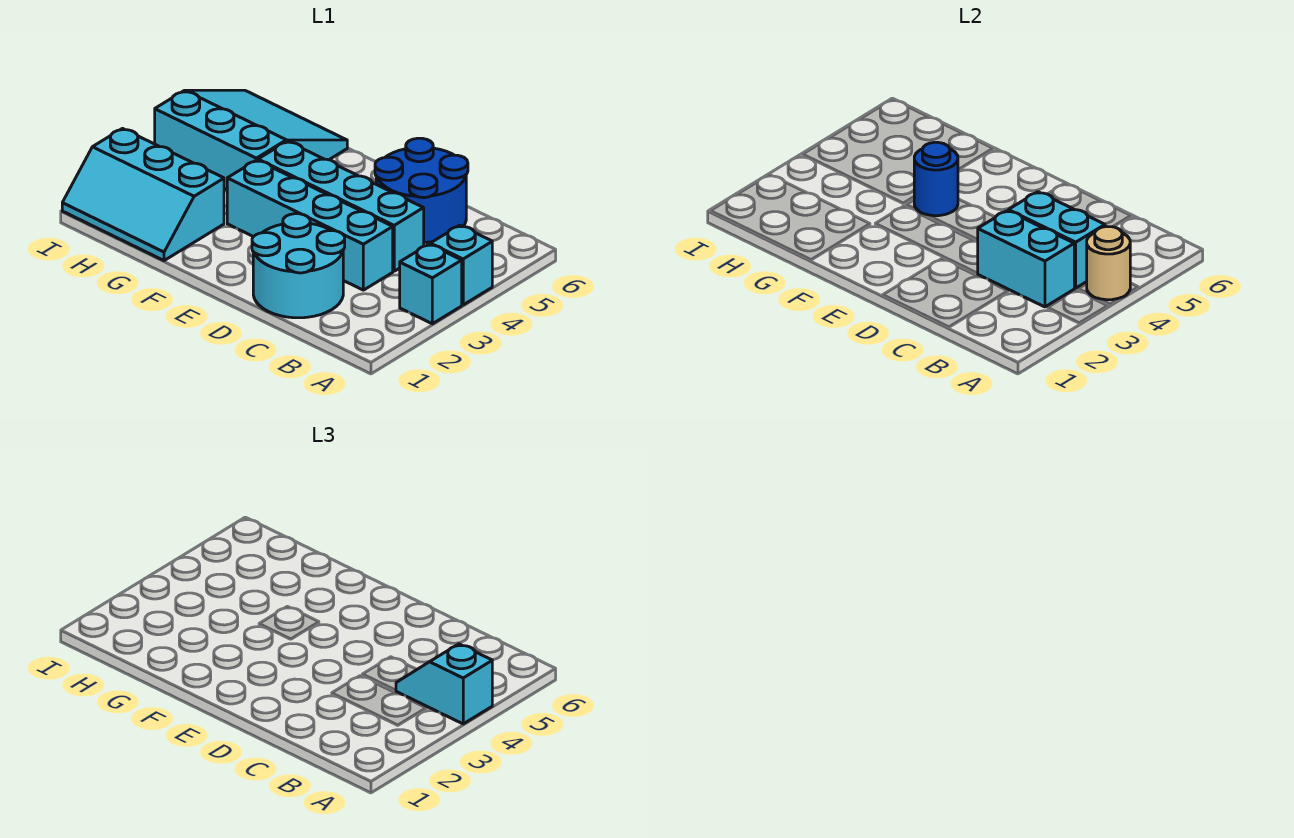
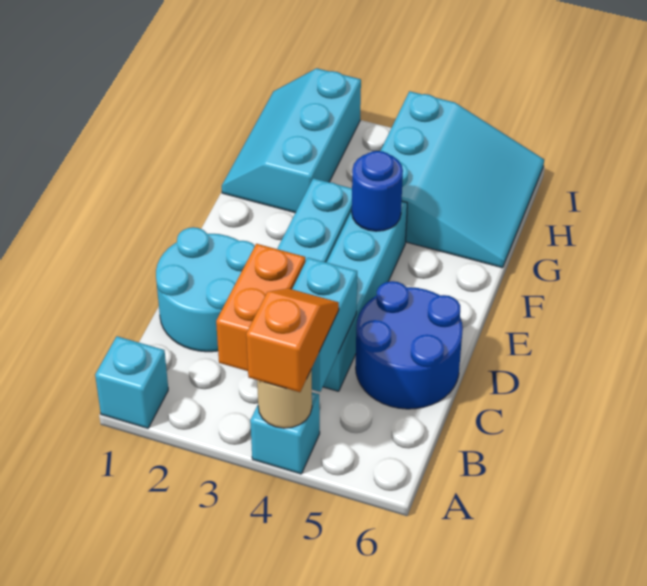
cyan brick A3 level 1 -> cyan brick A1 level 1
cyan slope A4:B4 level 3 top A -> orange slope A4:B4 level 3 top A
cyan brick B3:C3 level 2 -> orange brick B3:C3 level 2

